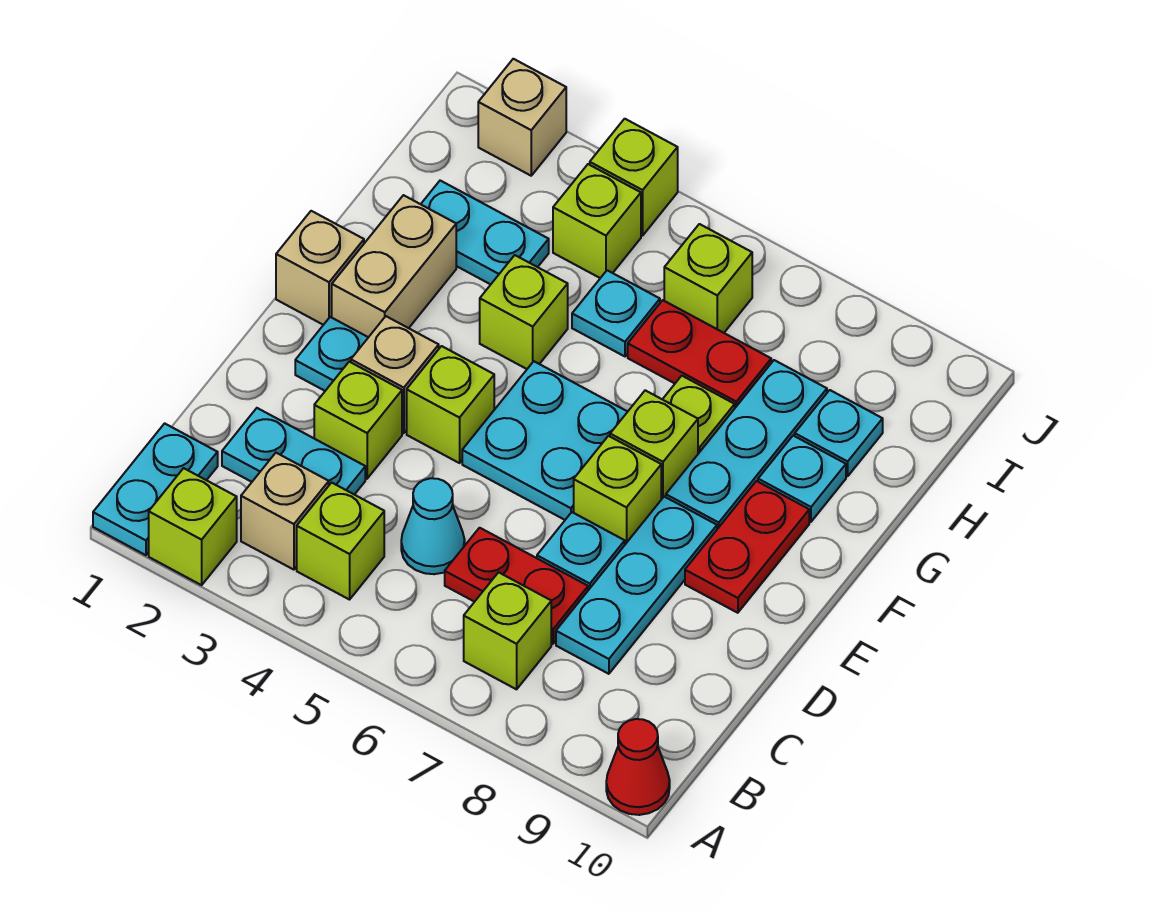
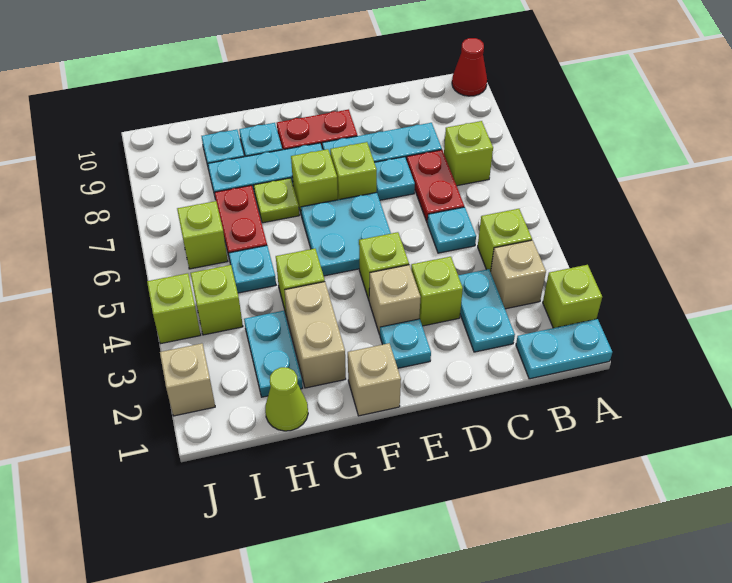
cyan cone C5 level 1 -> cyan plate C5 level 1
tan brick F2:G2 level 1 -> tan brick G2:G3 level 1
none -> lime cone H1 level 1

